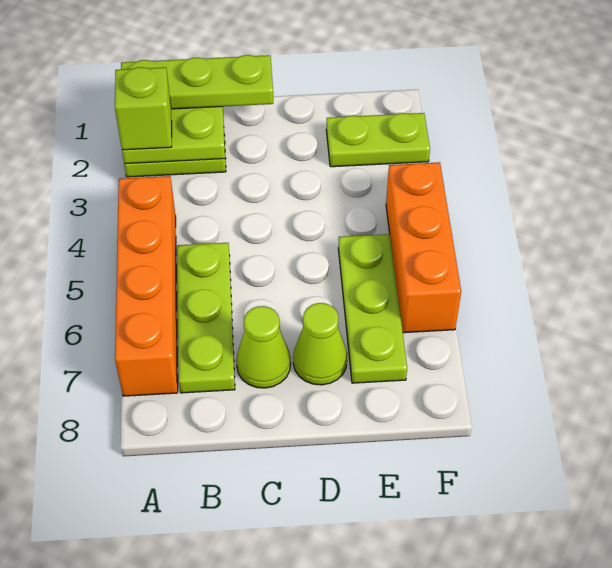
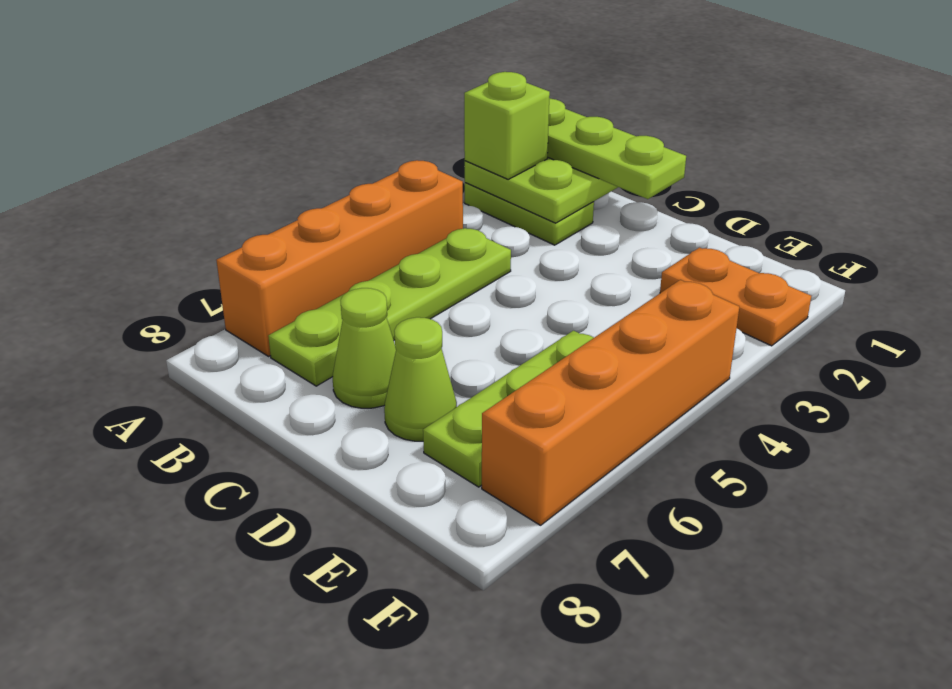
lime plate B5:B7 level 1 -> lime plate B4:B7 level 1
lime plate E2:F2 level 1 -> orange plate E2:F2 level 1
orange brick F4:F6 level 1 -> orange brick F4:F7 level 1

